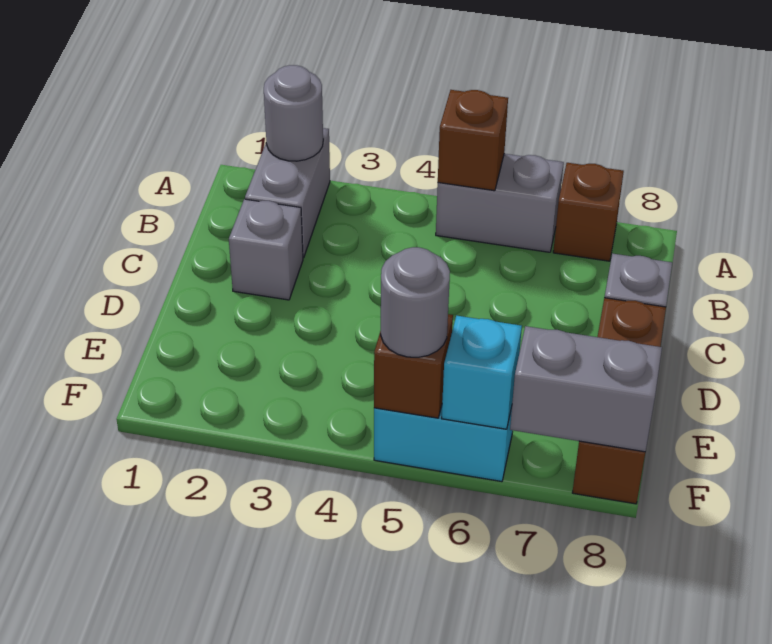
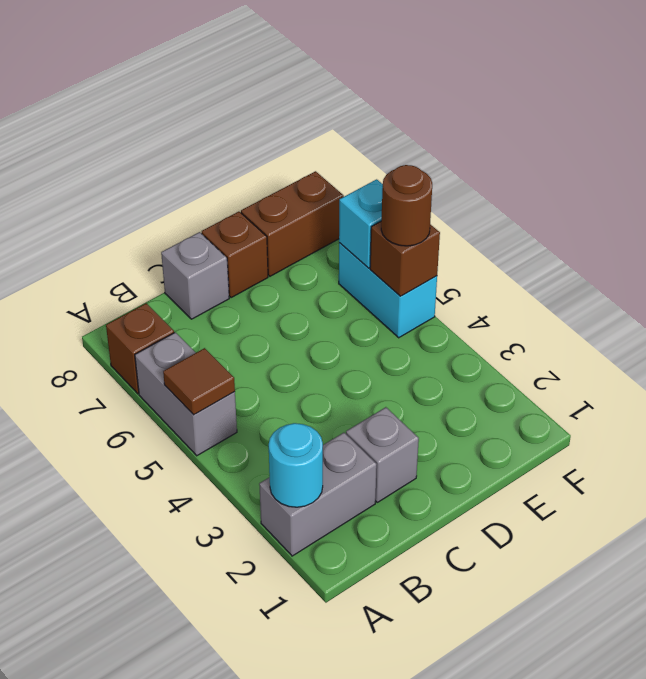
grey round brick A2 level 2 -> cyan round brick A2 level 2
brown brick A5 level 2 -> brown tile A5 level 2
grey round brick F5 level 3 -> brown round brick F5 level 3
grey brick F7:F8 level 2 -> none

